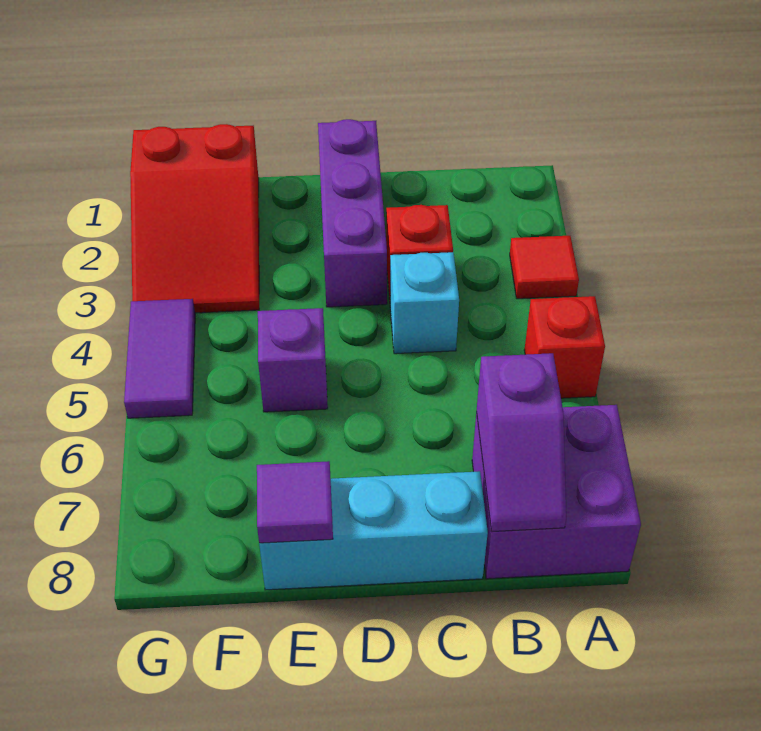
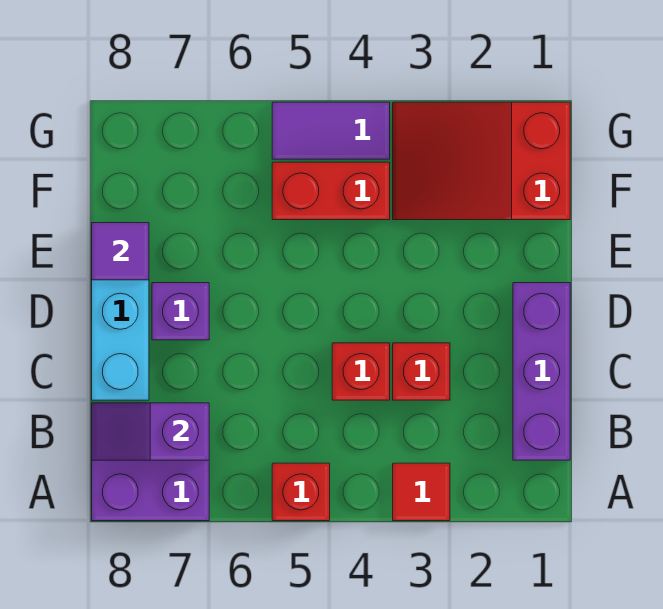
cyan brick C4 level 1 -> red brick C4 level 1
purple brick D1:D3 level 1 -> purple brick B1:D1 level 1
purple brick E5 level 1 -> purple brick D7 level 1
none -> red brick F4:F5 level 1

